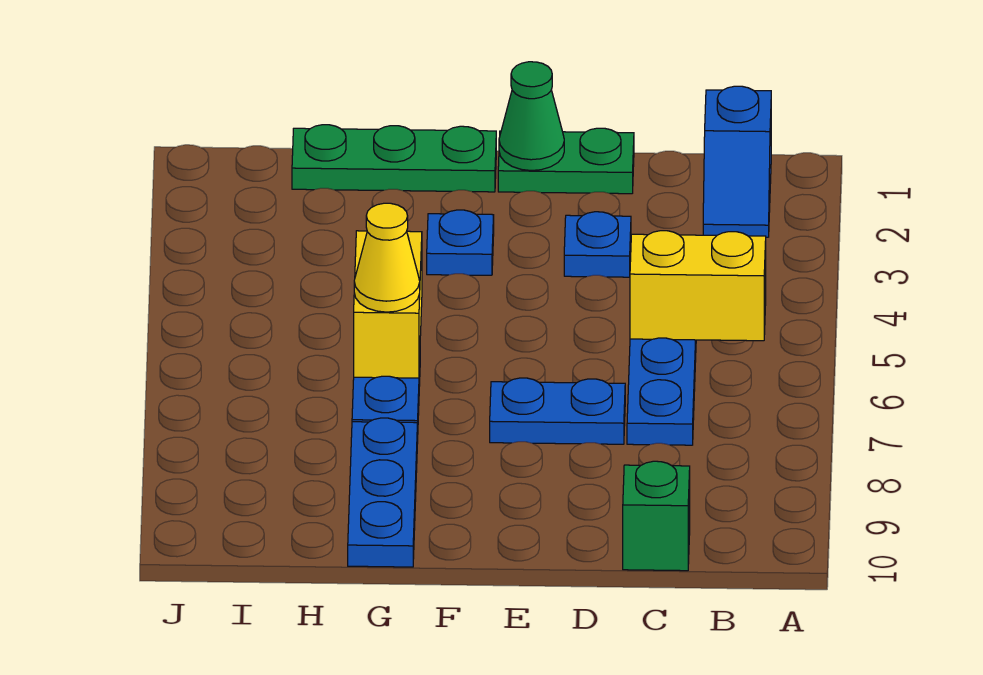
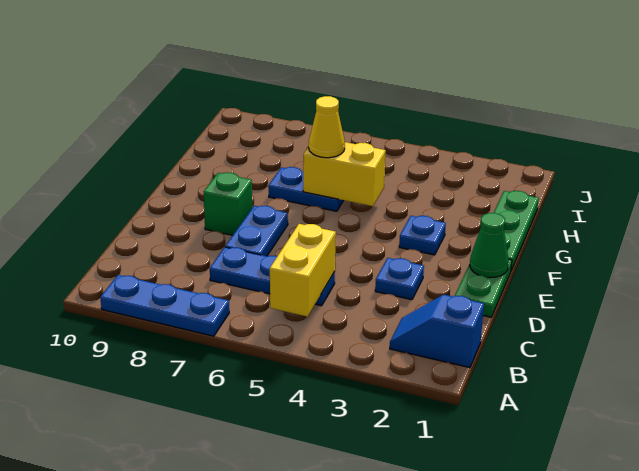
green brick C10 level 1 -> green brick E8 level 1
blue plate G8:G10 level 1 -> blue plate A7:A9 level 1

